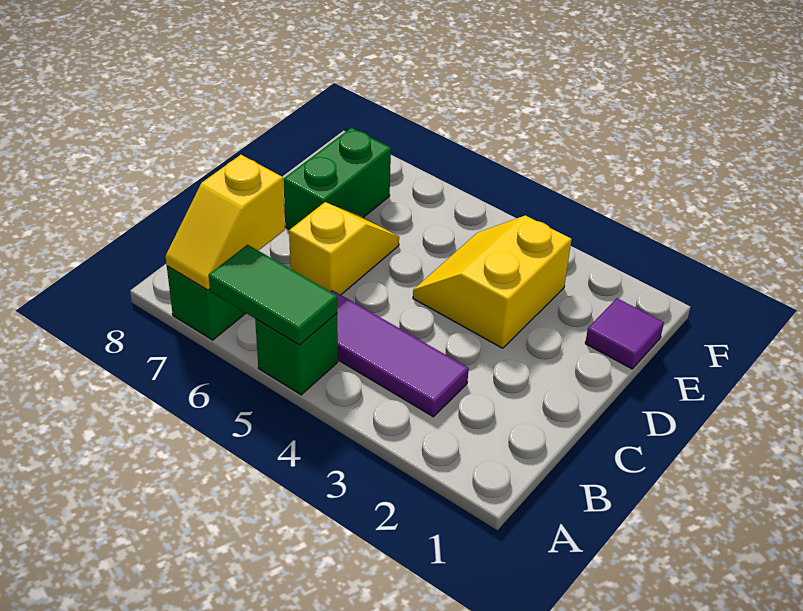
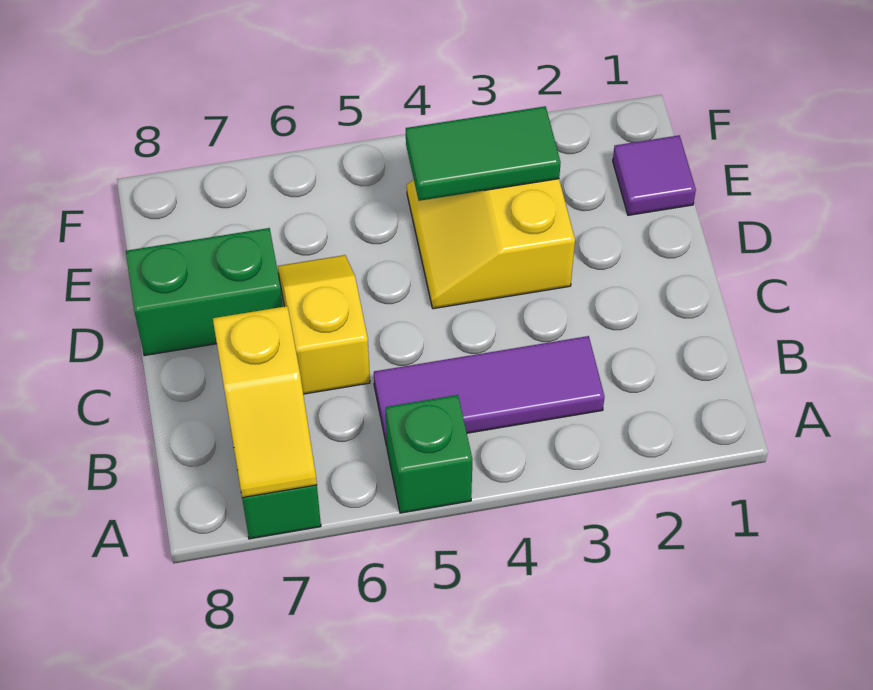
green tile A5:A6 level 2 -> green tile E3:E4 level 2
green brick D7:E7 level 1 -> green brick D7:D8 level 1

